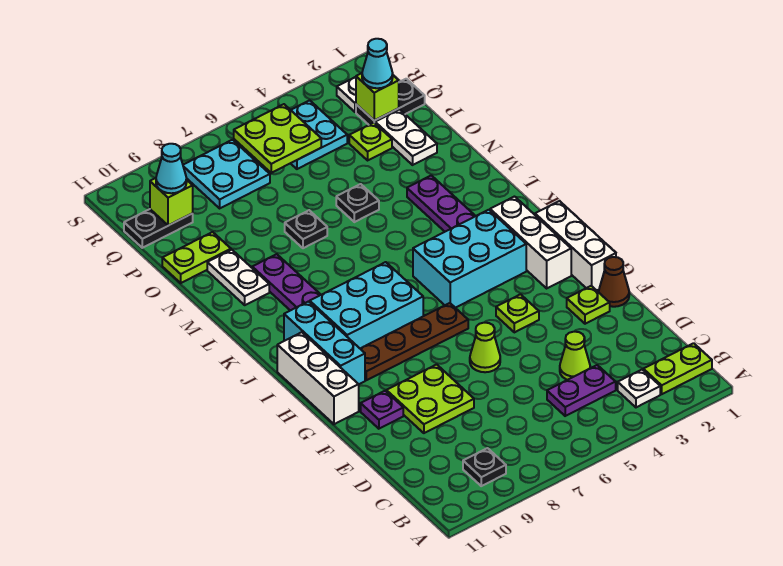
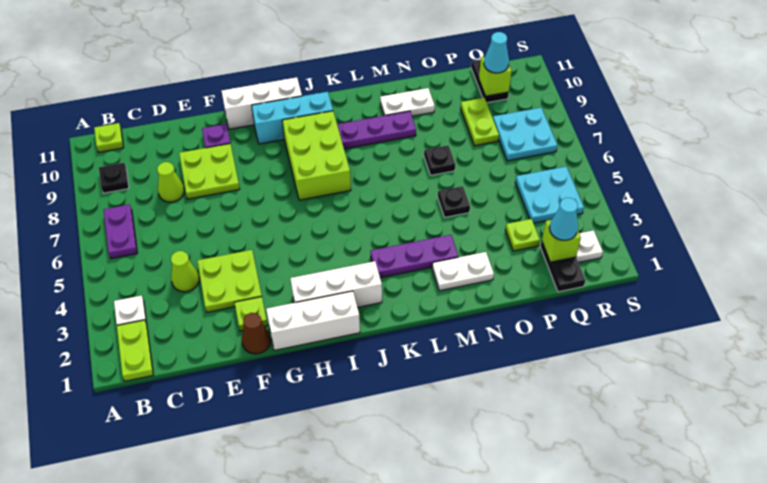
purple plate C4:C5 level 1 -> purple plate B6:B7 level 1
lime cone F6 level 1 -> lime cone D8 level 1
lime plate G4 level 1 -> lime plate B11 level 1
brown plate H6:H9 level 1 -> none
cyan brick I3:J5 level 1 -> none
cyan brick I7:J9 level 1 -> lime brick I7:J9 level 1
white plate O2:P2 level 1 -> white plate M2:N2 level 1
lime plate O10:O11 level 1 -> lime plate P8:P9 level 1
lime plate Q5:R6 level 2 -> lime plate E3:F4 level 1

